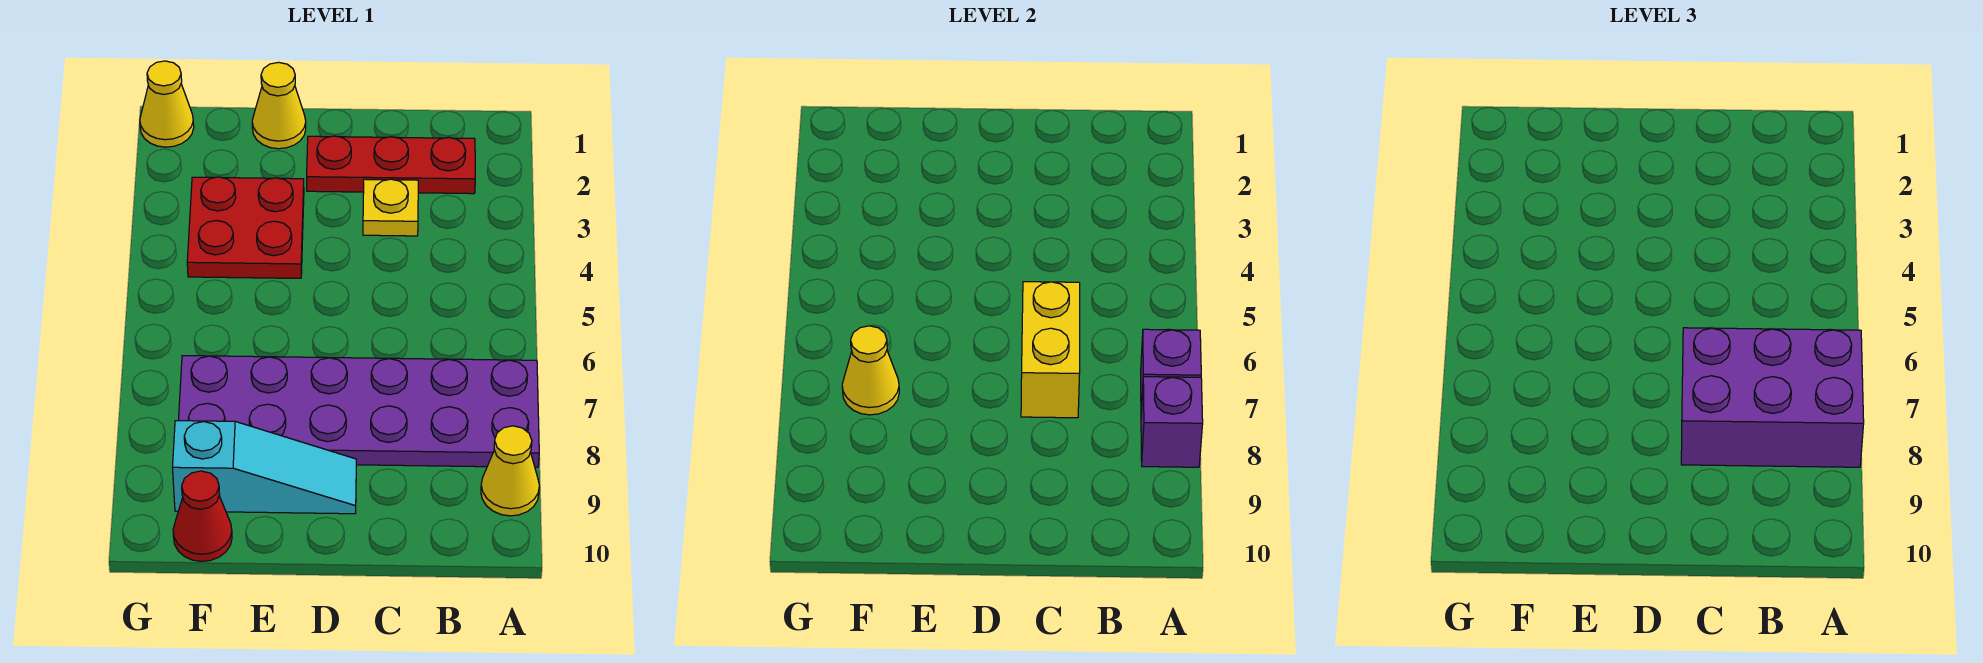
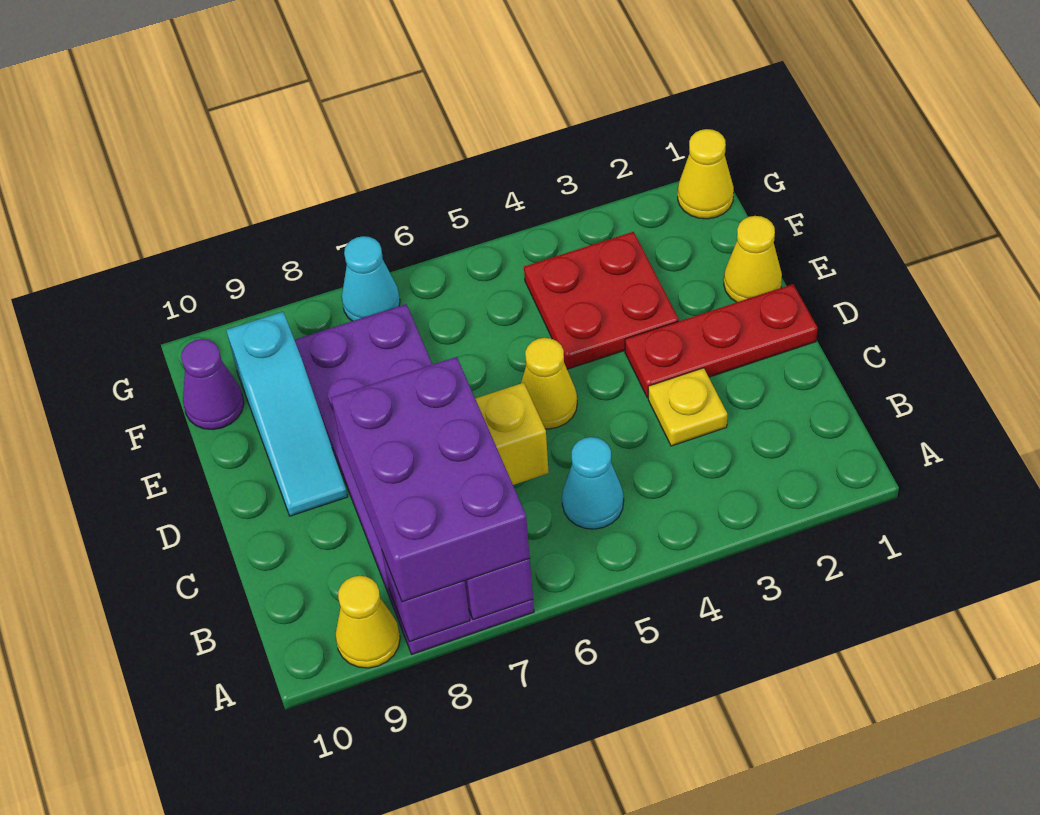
red plate B2:D2 level 1 -> red plate D1:D3 level 1
none -> cyan cone B5 level 1
yellow cone F7 level 2 -> yellow cone D5 level 1
red cone F10 level 1 -> purple cone F10 level 1
none -> cyan cone G7 level 1

